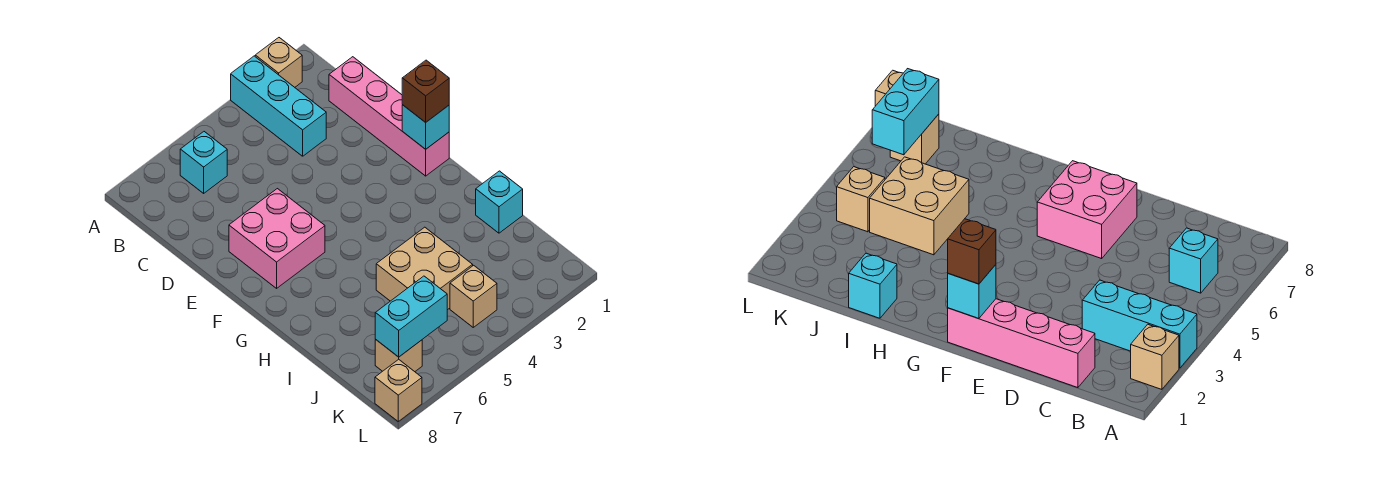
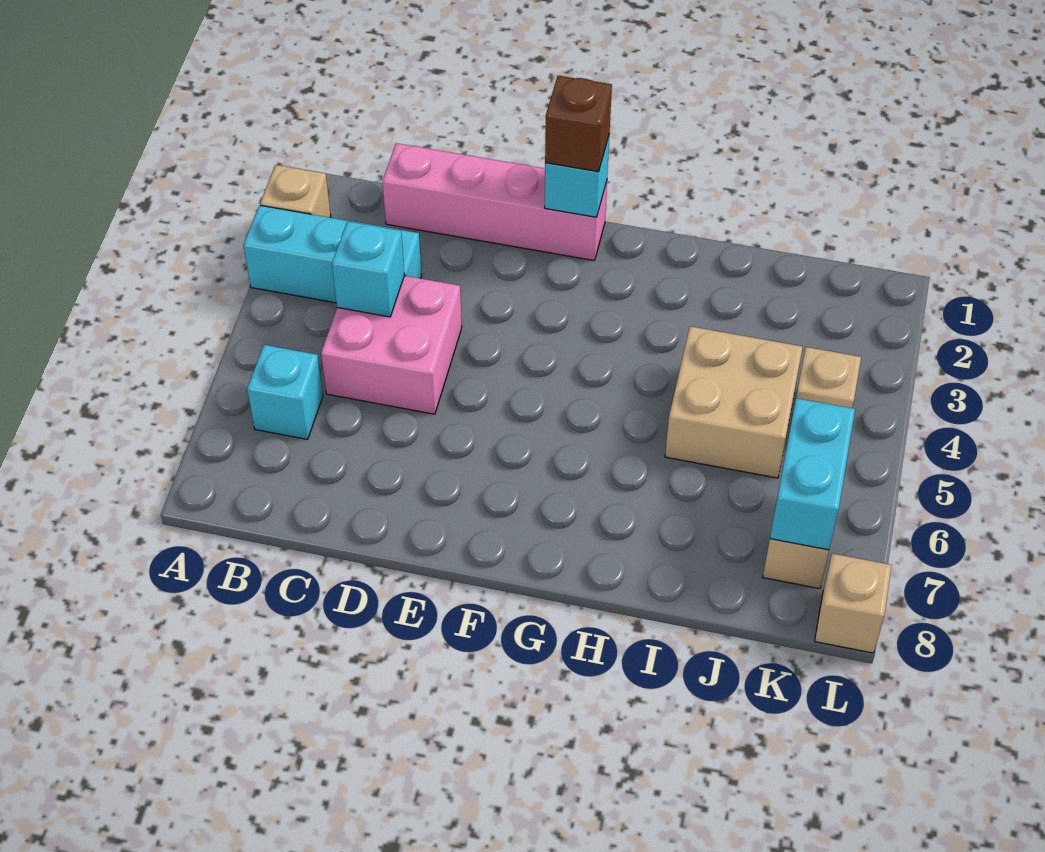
pink brick E6:F7 level 1 -> pink brick C4:D5 level 1
cyan brick I1 level 1 -> cyan brick C4 level 2

